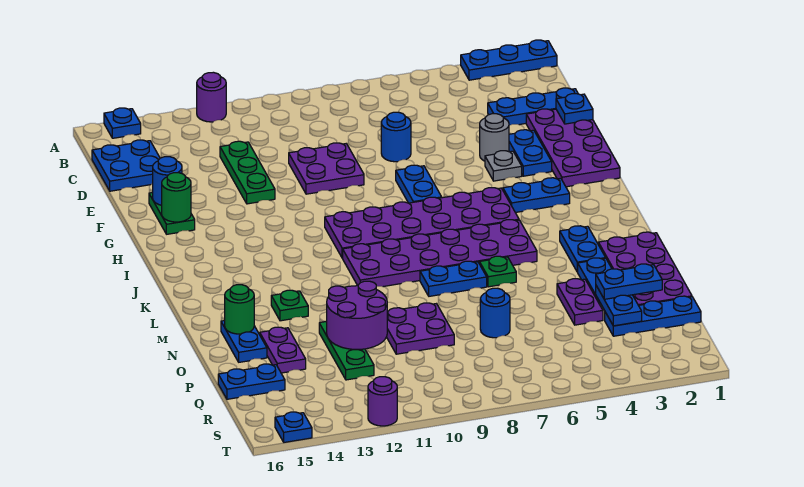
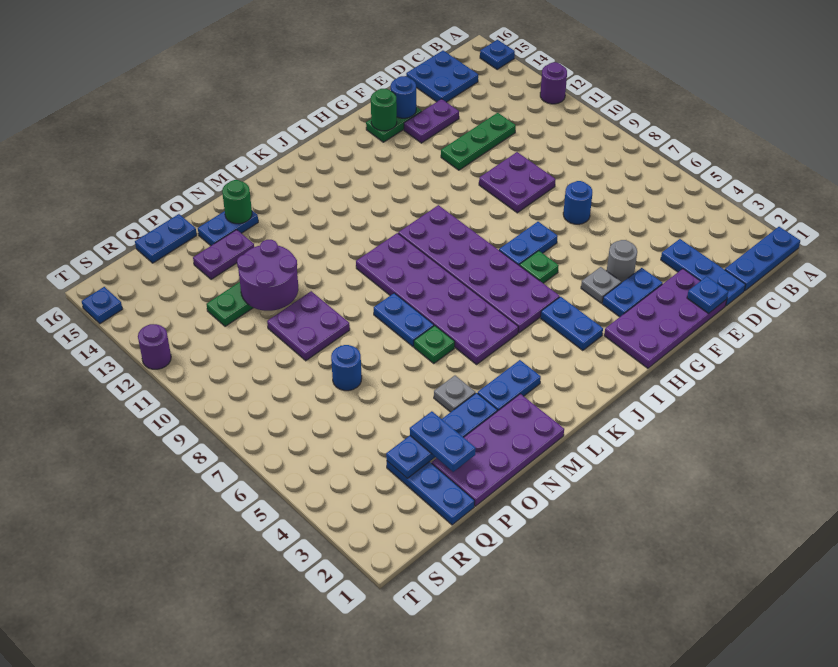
blue plate A1:A3 level 1 -> blue plate A1:C1 level 1
green plate M13 level 1 -> green plate H6 level 1
none -> grey plate N4 level 1
purple plate O4:P4 level 1 -> purple plate E14:F14 level 1
blue plate Q15:Q16 level 1 -> blue plate P16:Q16 level 1

